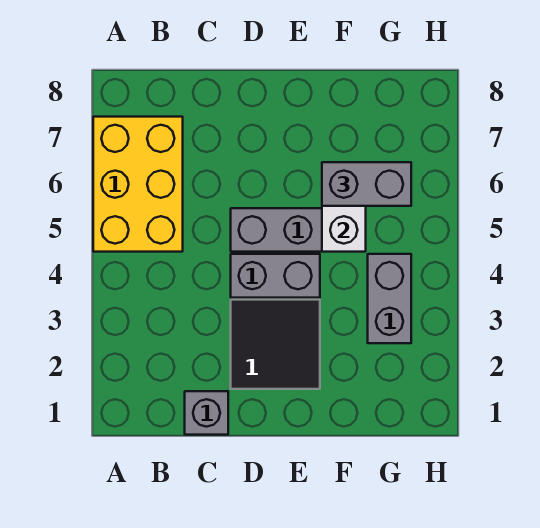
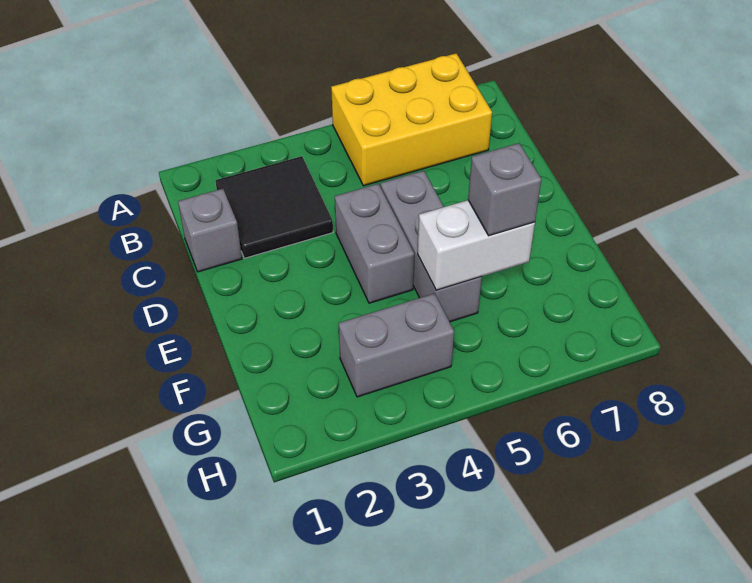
black tile D2:E3 level 1 -> black tile B2:C3 level 1
grey brick F6:G6 level 3 -> grey brick F6 level 3

